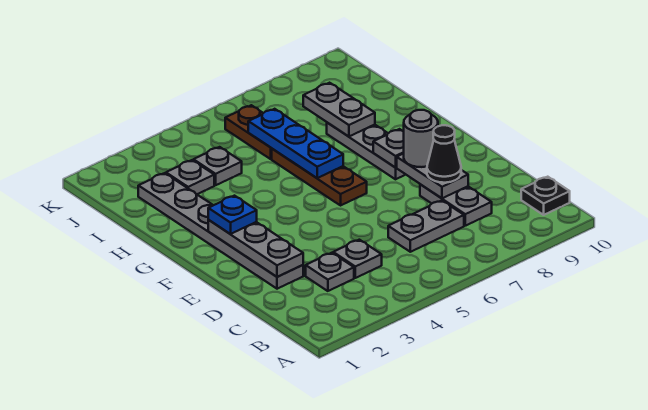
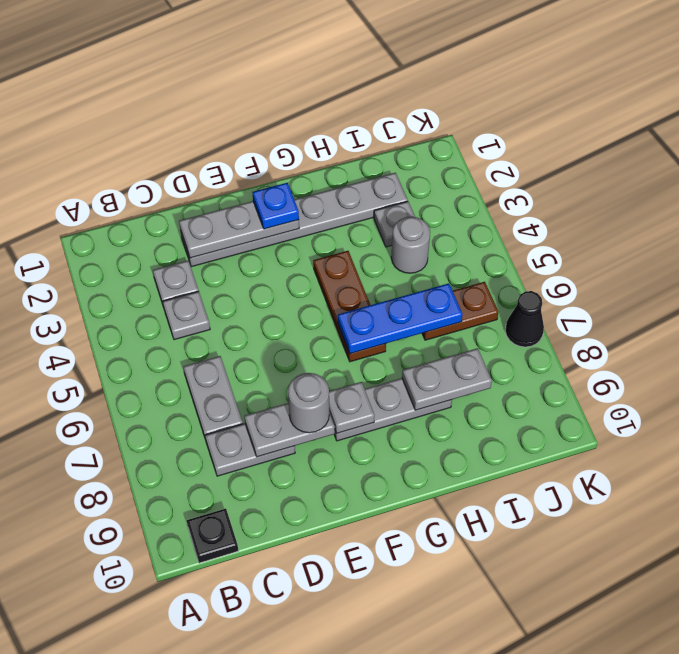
black cone D8 level 3 -> black cone K7 level 1
brown plate F6:H6 level 1 -> brown plate G4:G6 level 1
grey plate I4 level 1 -> grey round brick I4 level 1

